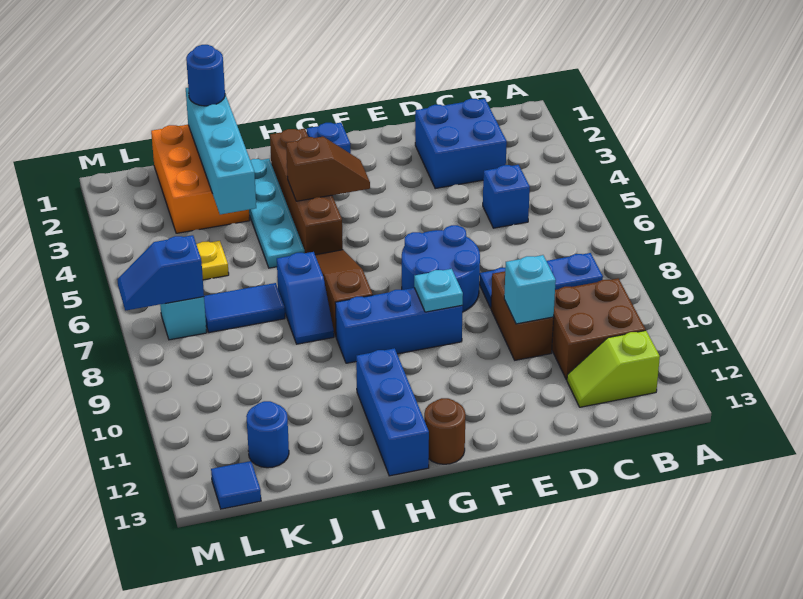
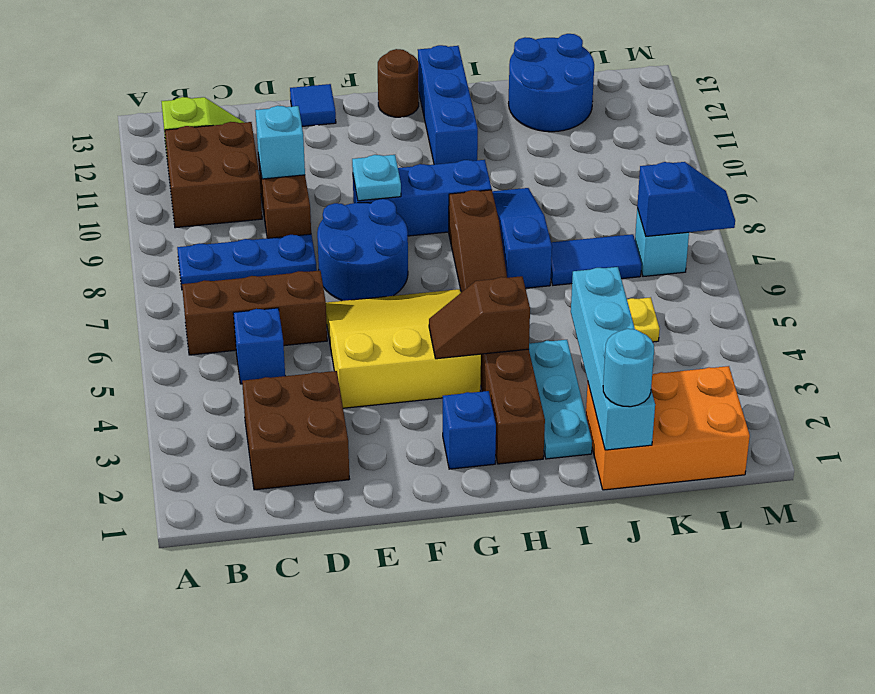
none -> brown brick B6:D6 level 1
blue brick C2:D3 level 1 -> brown brick C2:D3 level 1
none -> yellow slope E4:G6 level 1 top 4
cyan plate I2:I5 level 1 -> cyan plate I2:I4 level 1
blue slope I7:I8 level 1 top 7 -> blue slope I7:I9 level 1 top 7
orange brick J1:K3 level 1 -> orange brick J1:L2 level 1
blue round brick J1 level 3 -> cyan round brick J1 level 3
blue round brick K12 level 1 -> blue round brick J12:K13 level 1
blue tile L13 level 1 -> blue tile E13 level 1

